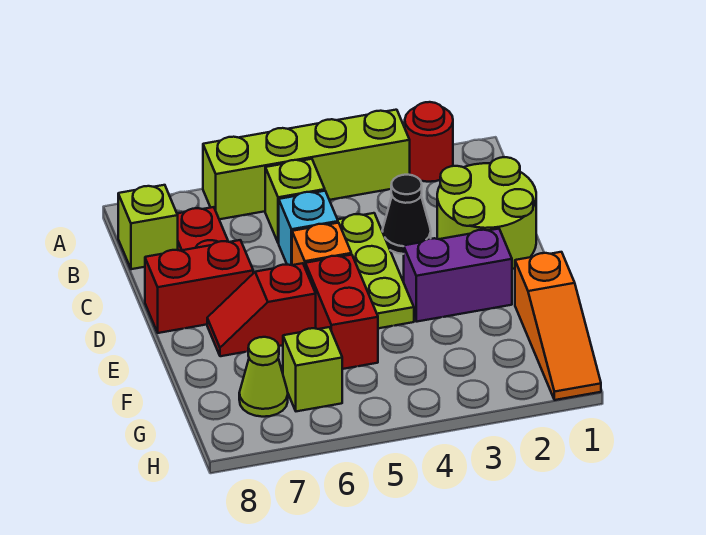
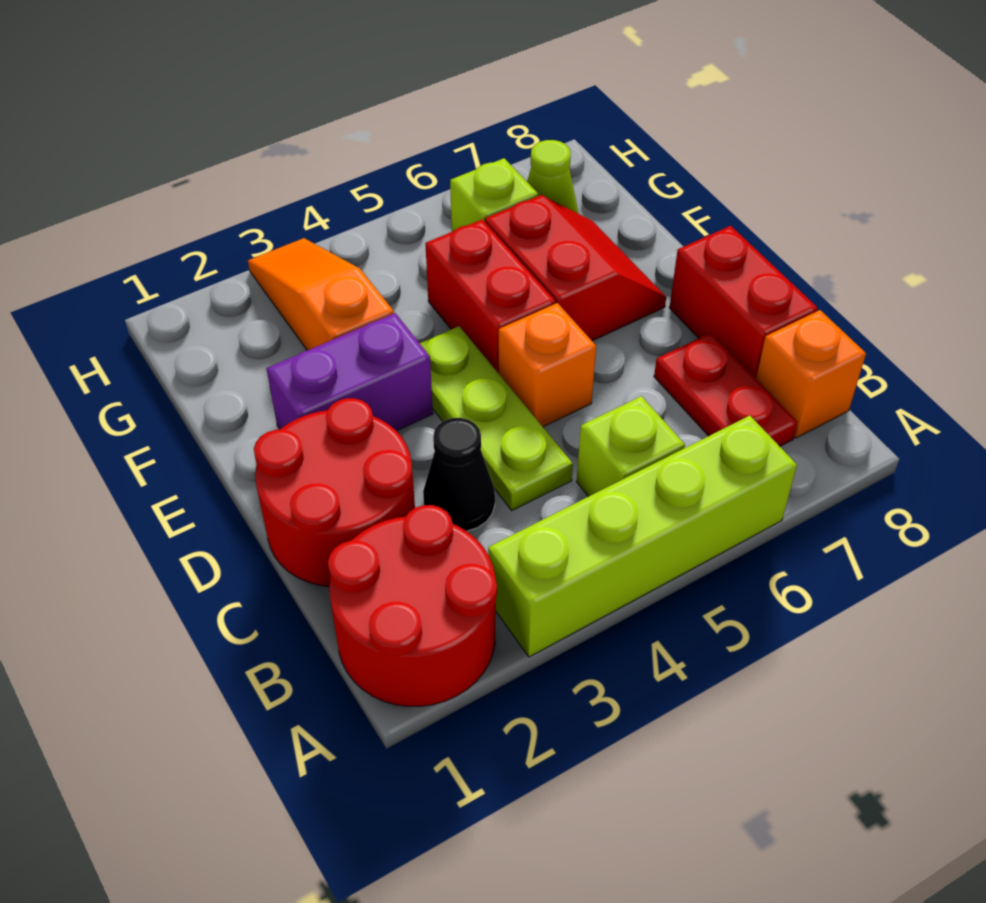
red round brick A2 level 1 -> red round brick A1:B2 level 1
lime brick B8 level 1 -> orange brick B8 level 1
lime round brick C1:D2 level 1 -> red round brick C1:D2 level 1
cyan brick C5 level 1 -> none
red brick D7:D8 level 1 -> red brick C8:D8 level 1
red slope E6:E7 level 1 top 6 -> red slope E6:F7 level 1 top 6
orange slope F1:H1 level 1 top F -> orange slope F3:H3 level 1 top F

